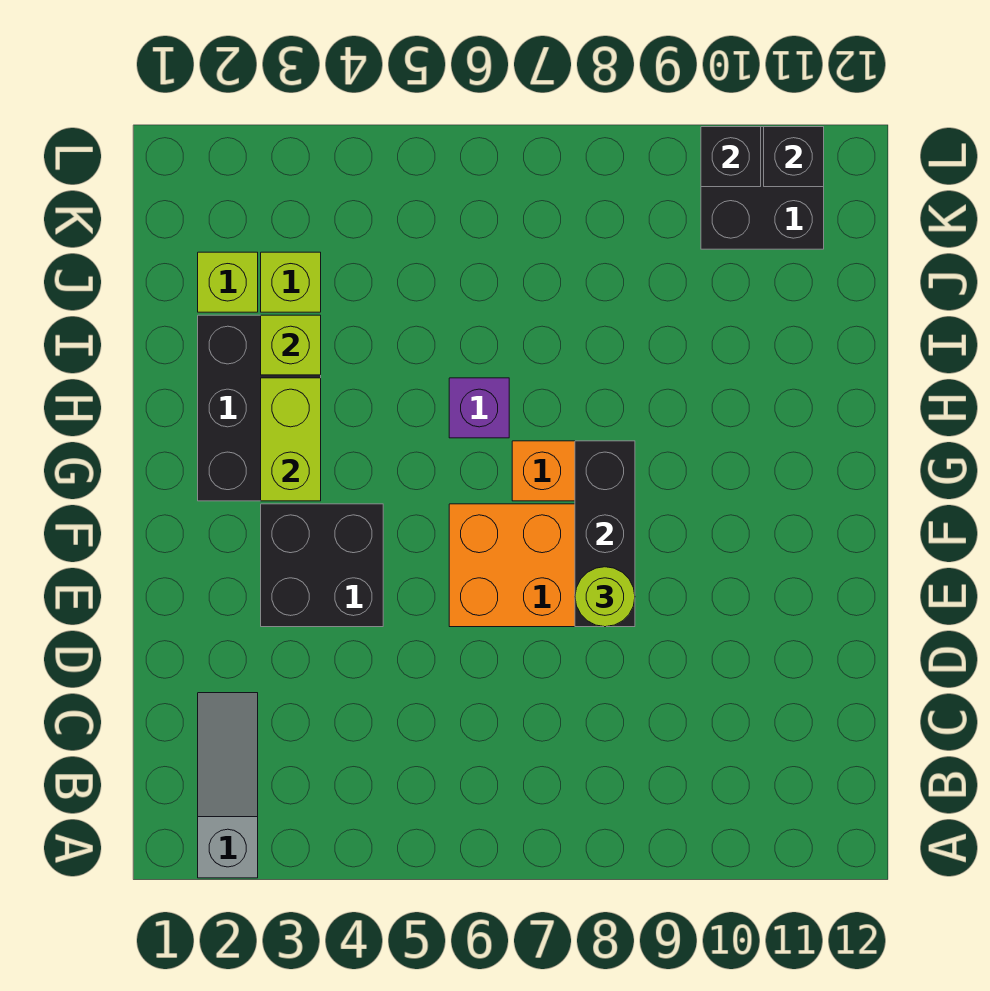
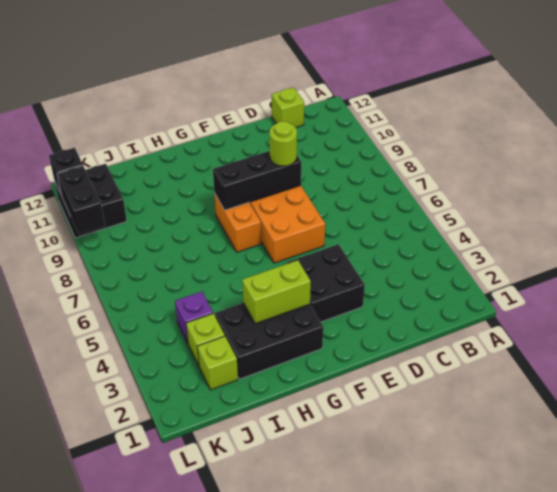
grey slope A2:C2 level 1 top A -> none
purple brick H6 level 1 -> purple brick J4 level 1
lime brick I3 level 2 -> lime brick C12 level 1
black brick L10 level 2 -> black brick L9:L10 level 2

